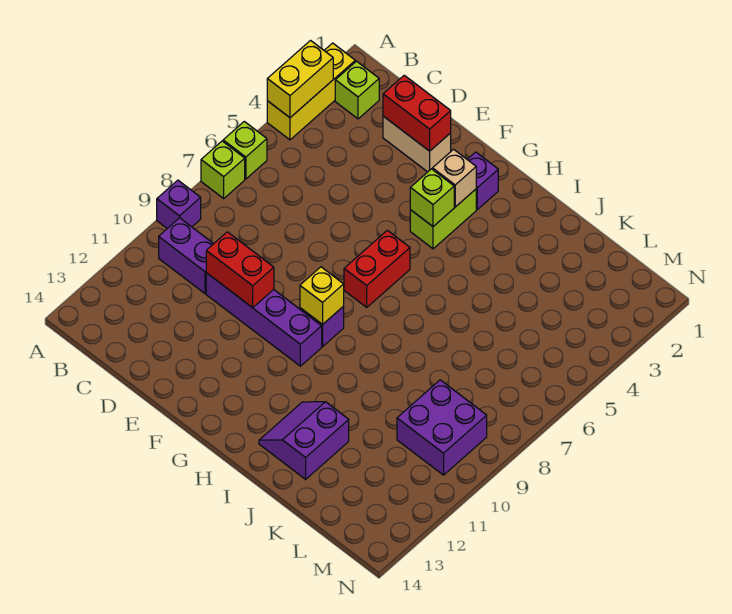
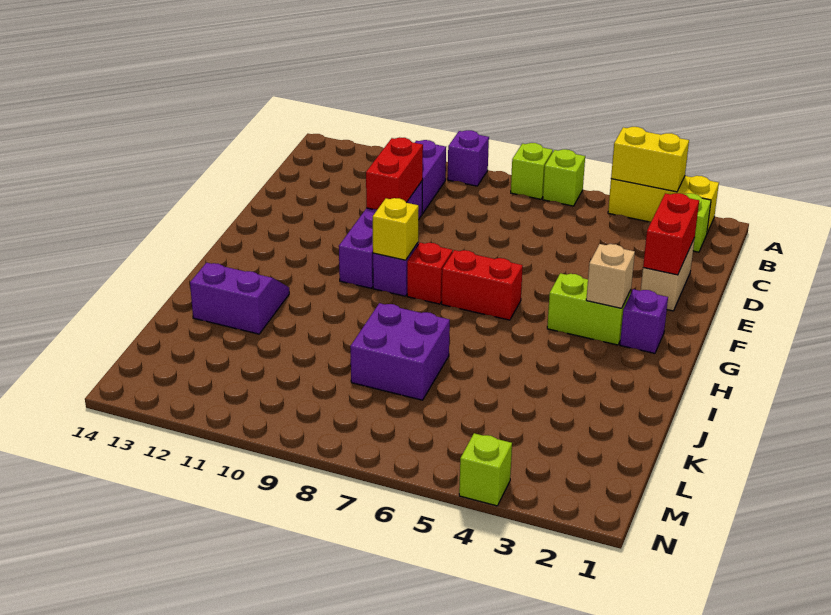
lime brick G4 level 2 -> lime brick N4 level 1
none -> red brick G8 level 1
purple brick L9:M10 level 1 -> purple brick J7:K8 level 1

